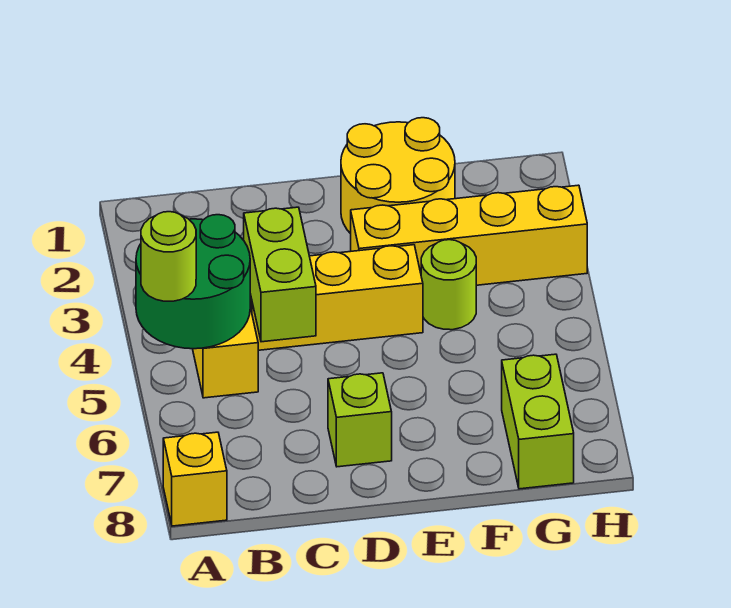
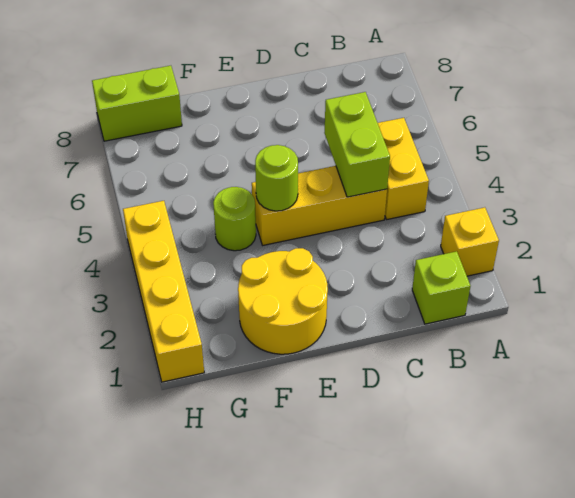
green round brick A4:B5 level 2 -> none
lime round brick A5 level 3 -> lime round brick E4 level 2
yellow brick A8 level 1 -> yellow brick A2 level 1
lime brick D7 level 1 -> lime brick B1 level 1
yellow brick E3:H3 level 1 -> yellow brick H1:H4 level 1
lime brick G7:G8 level 1 -> lime brick G8:H8 level 1

